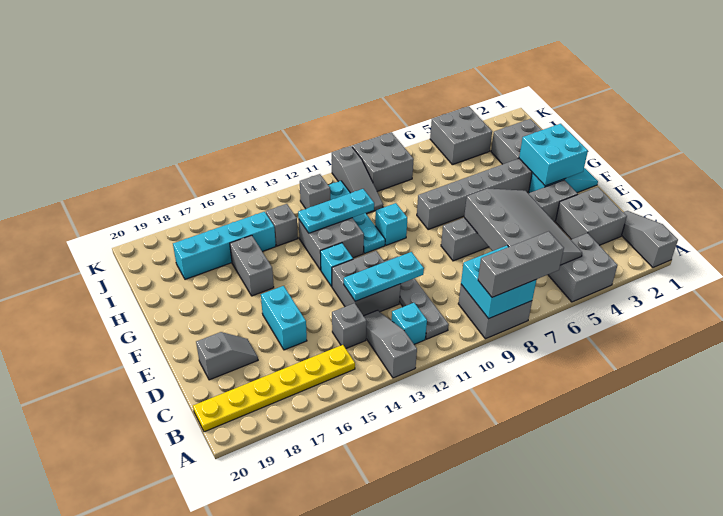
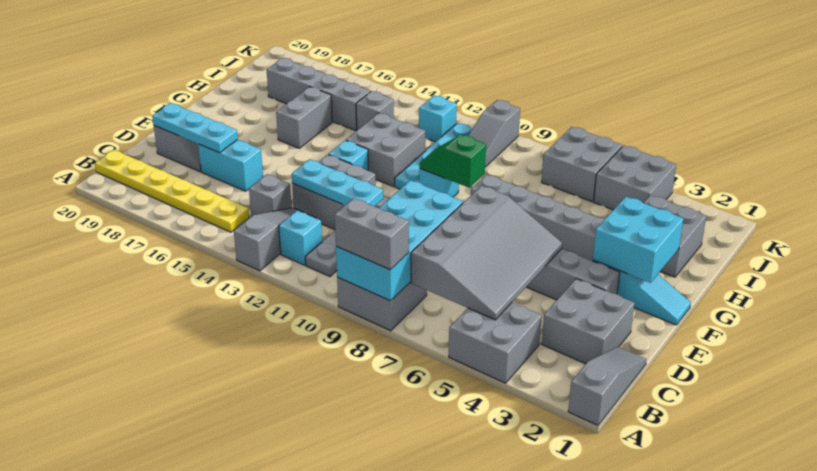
grey brick A7:A9 level 3 -> grey brick A8:A9 level 3
cyan brick A8:B9 level 2 -> cyan brick A8:D9 level 2
cyan brick D16:E16 level 1 -> cyan brick D16:D17 level 1
none -> green slope G9:G10 level 2 top 9
cyan plate H11:H13 level 2 -> cyan plate D17:D19 level 2
cyan brick I15:I18 level 1 -> grey brick I15:I18 level 1
grey brick J8:K9 level 1 -> grey brick J6:K7 level 1
grey brick J12 level 1 -> cyan brick J12 level 1

